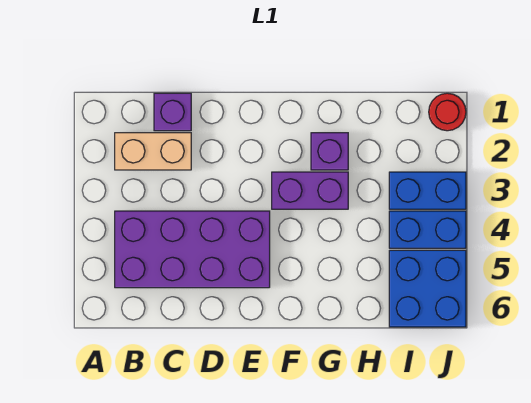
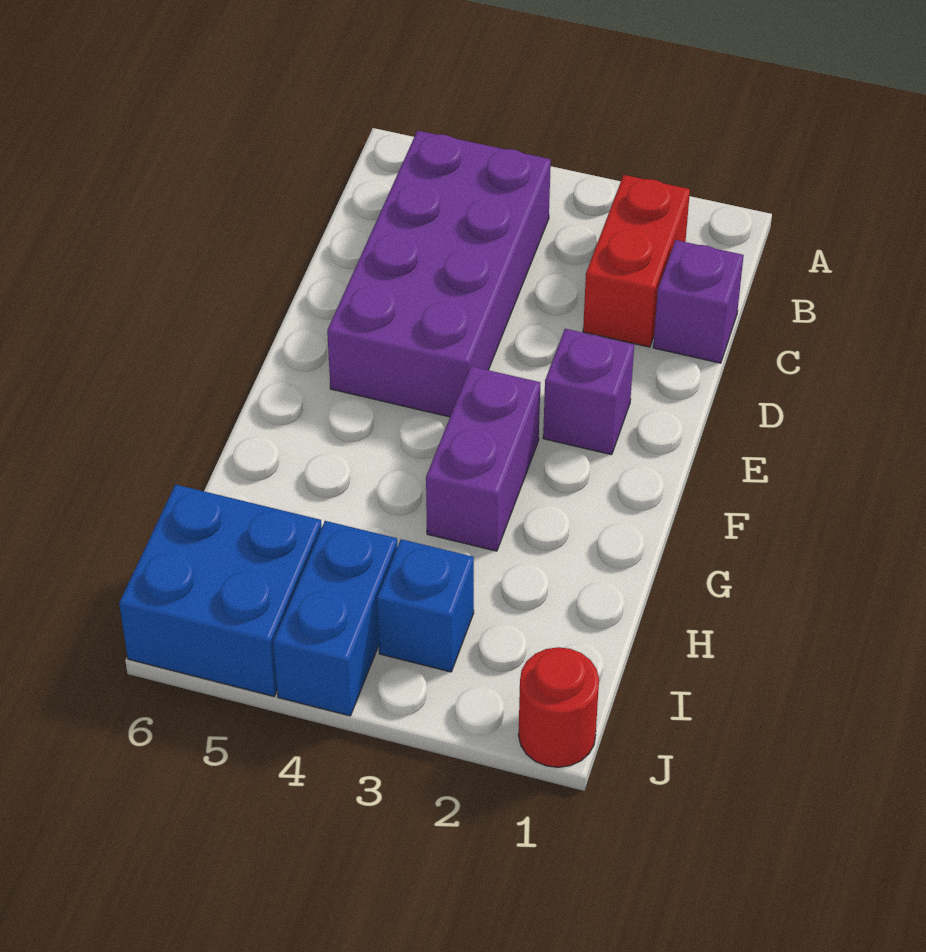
tan brick B2:C2 level 1 -> red brick B2:C2 level 1
purple brick G2 level 1 -> purple brick E2 level 1
blue brick I3:J3 level 1 -> blue brick I3 level 1

